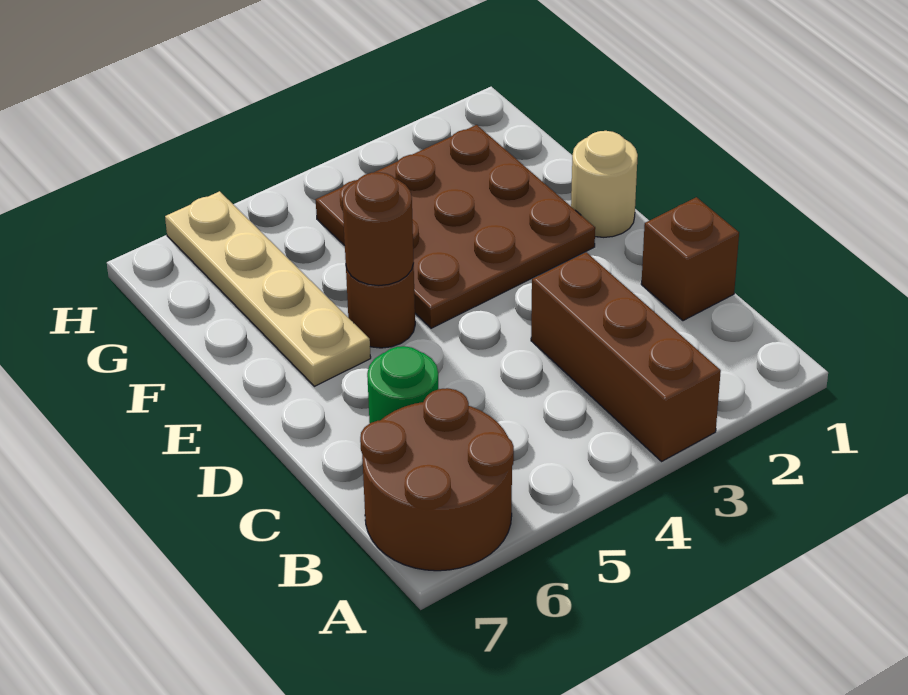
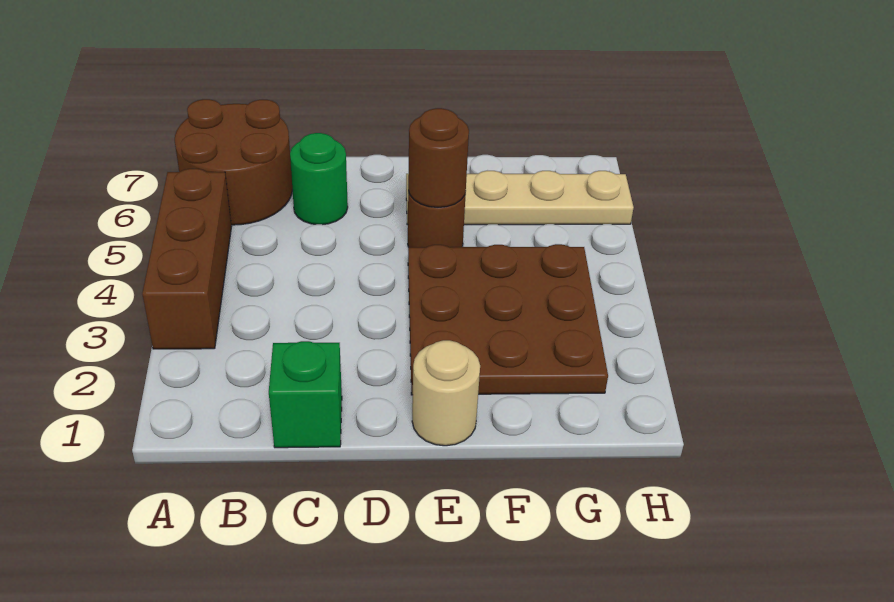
brown brick A3:C3 level 1 -> brown brick A3:A5 level 1
brown brick C1 level 1 -> green brick C1 level 1

